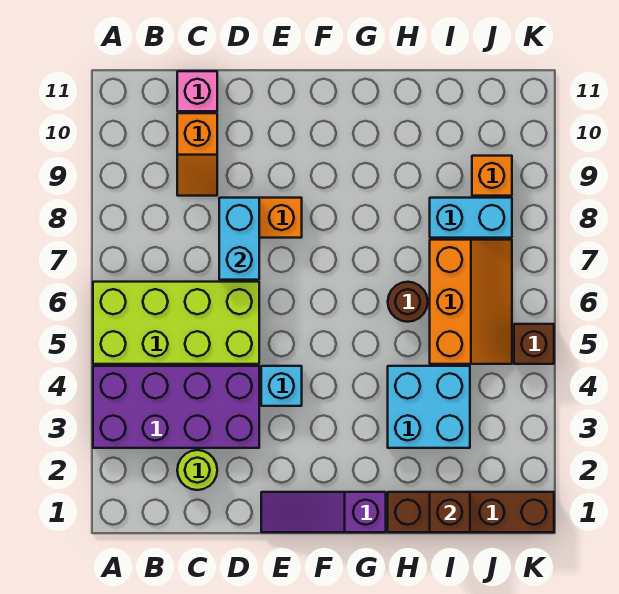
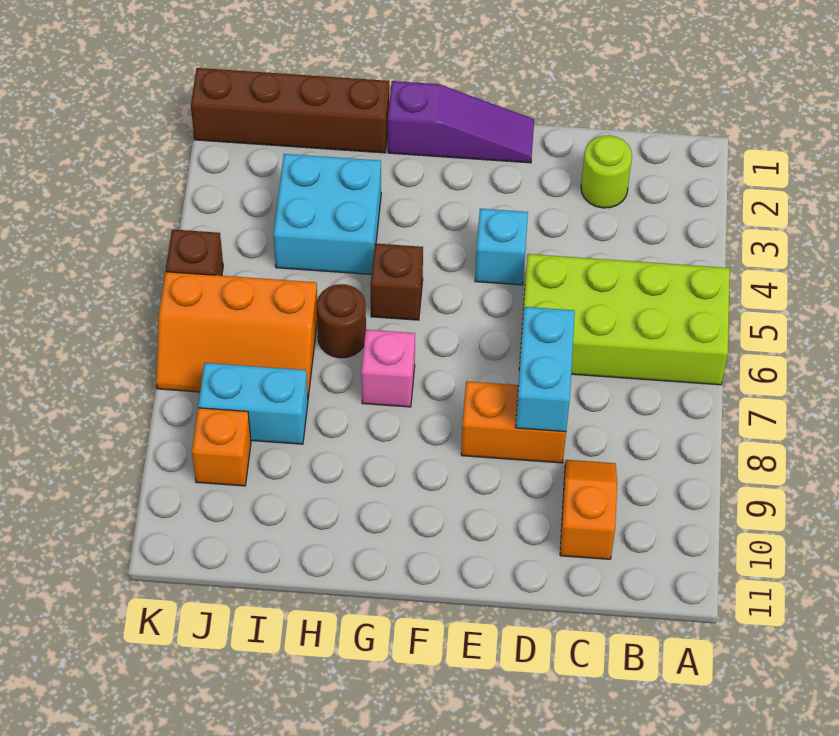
purple brick A3:D4 level 1 -> none
pink brick C11 level 1 -> pink brick G7 level 1
brown brick I1 level 2 -> brown brick G5 level 1
orange slope I5:J7 level 1 top I -> orange slope I6:K7 level 1 top 6

